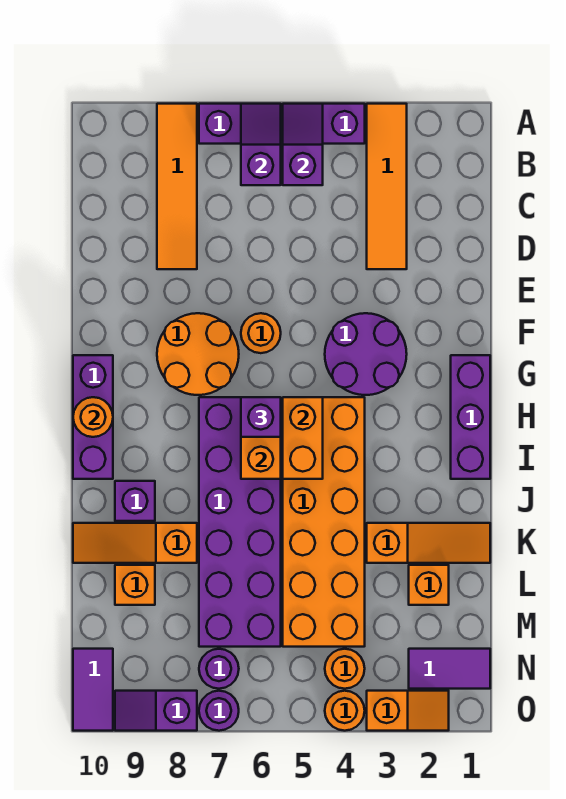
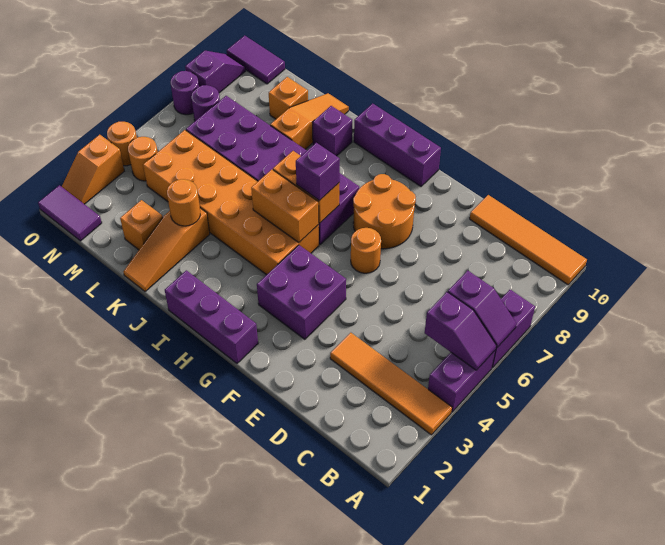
orange tile A8:D8 level 1 -> orange tile A10:D10 level 1
purple round brick F3:G4 level 1 -> purple brick F3:G4 level 1
orange round brick H10 level 2 -> orange round brick K3 level 2
purple tile N1:N2 level 1 -> purple tile N1:O1 level 1

